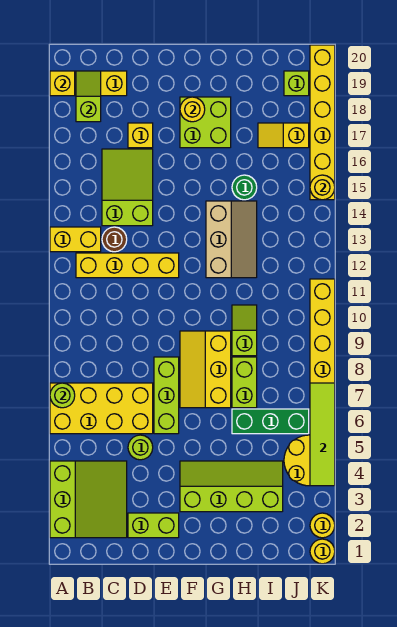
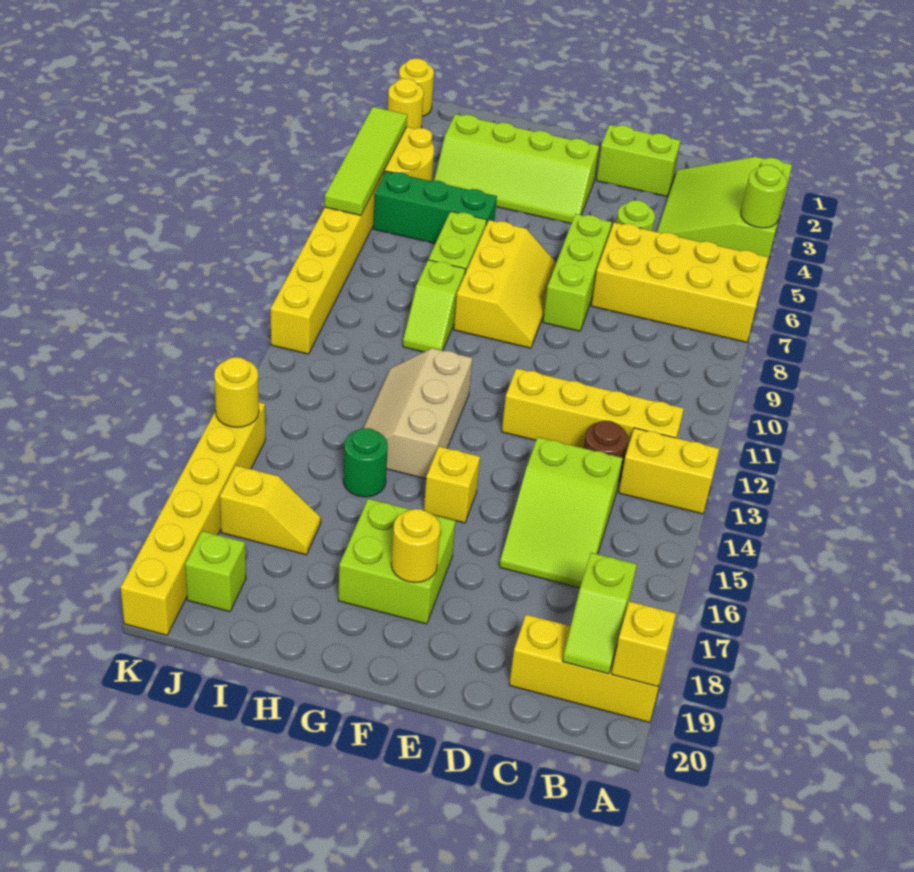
lime round brick A7 level 2 -> lime round brick A4 level 2
yellow brick D17 level 1 -> yellow brick F15 level 1

